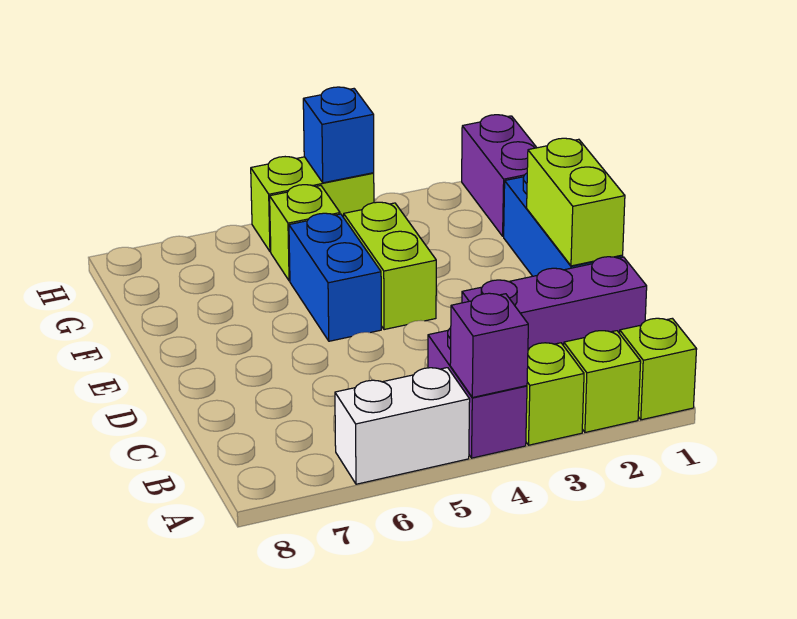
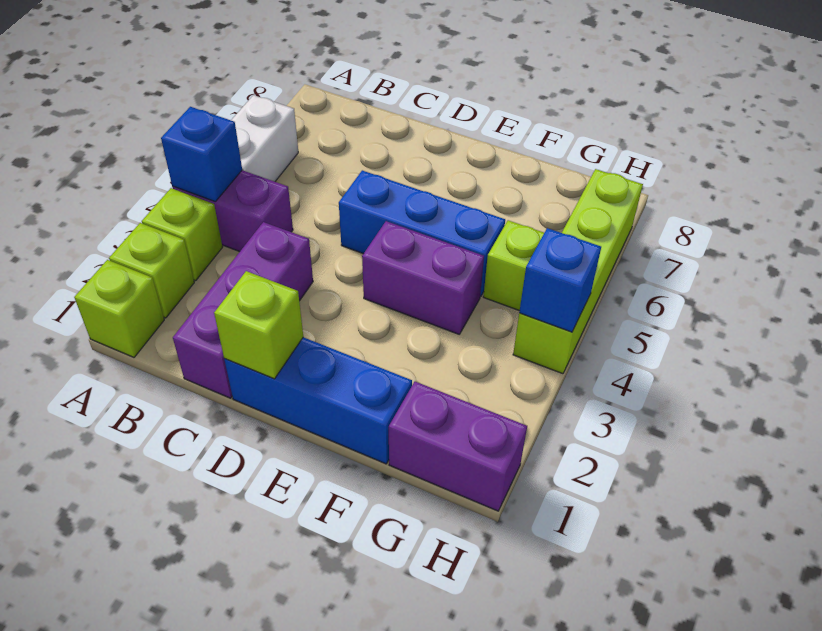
purple brick A4 level 2 -> blue brick A4 level 2
lime brick D1:E1 level 2 -> lime brick D1 level 2
lime brick E4:F4 level 1 -> purple brick E4:F4 level 1
blue brick E5:F5 level 1 -> blue brick D5:F5 level 1
lime brick H4:H5 level 1 -> lime brick H4:H7 level 1

